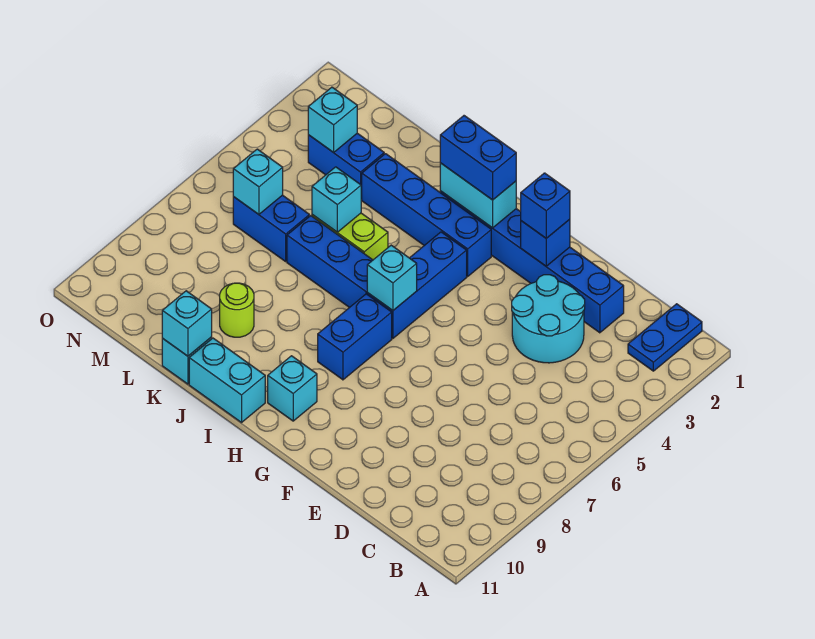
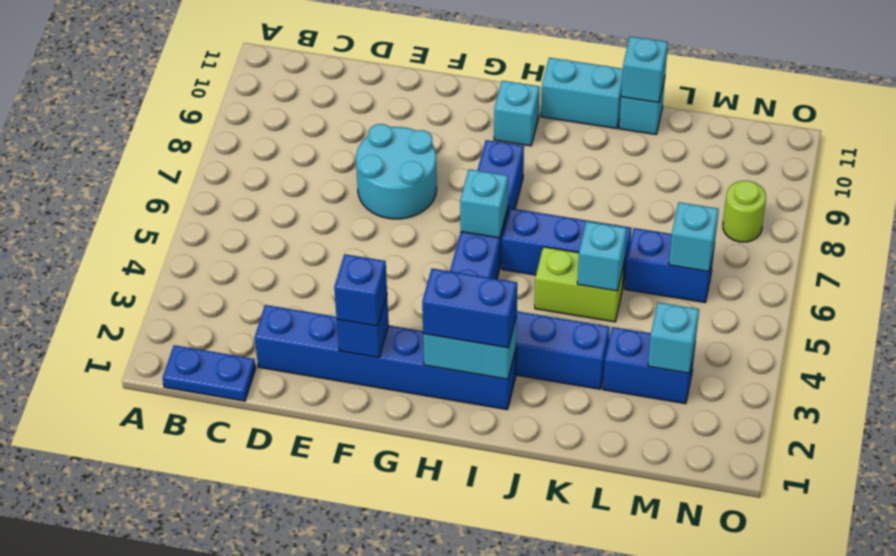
blue plate B1:B2 level 1 -> blue plate B1:C1 level 1
cyan round brick D3:E4 level 1 -> cyan round brick E7:F8 level 1
lime round brick K9 level 1 -> lime round brick N8 level 1

